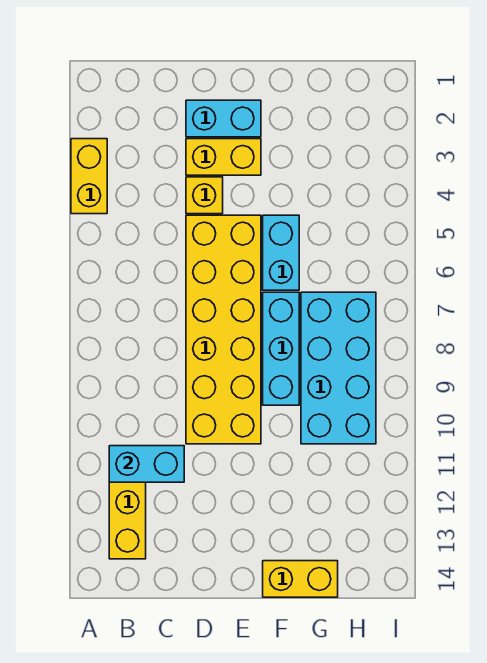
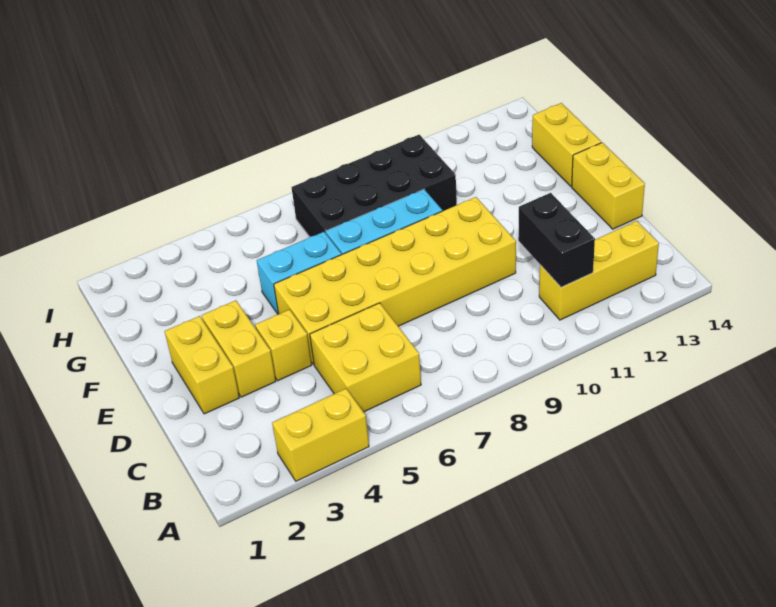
none -> yellow brick B5:C6 level 1
cyan brick B11:C11 level 2 -> black brick B11:C11 level 2
cyan brick D2:E2 level 1 -> yellow brick D2:E2 level 1
none -> yellow brick D14:E14 level 1
cyan brick G7:H10 level 1 -> black brick G7:H10 level 1

